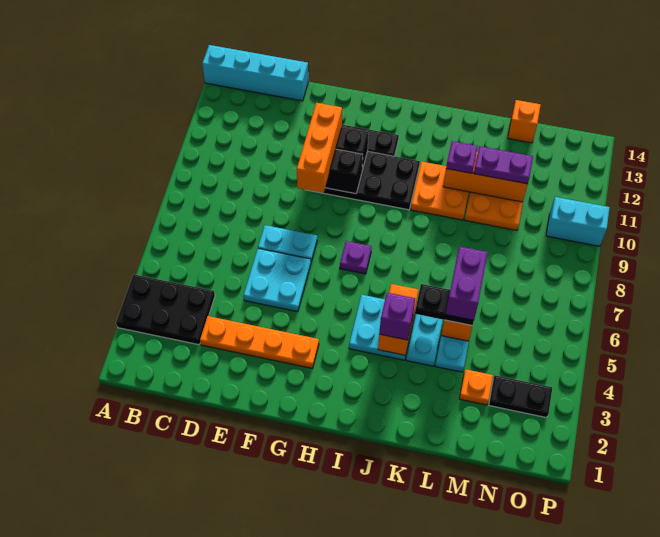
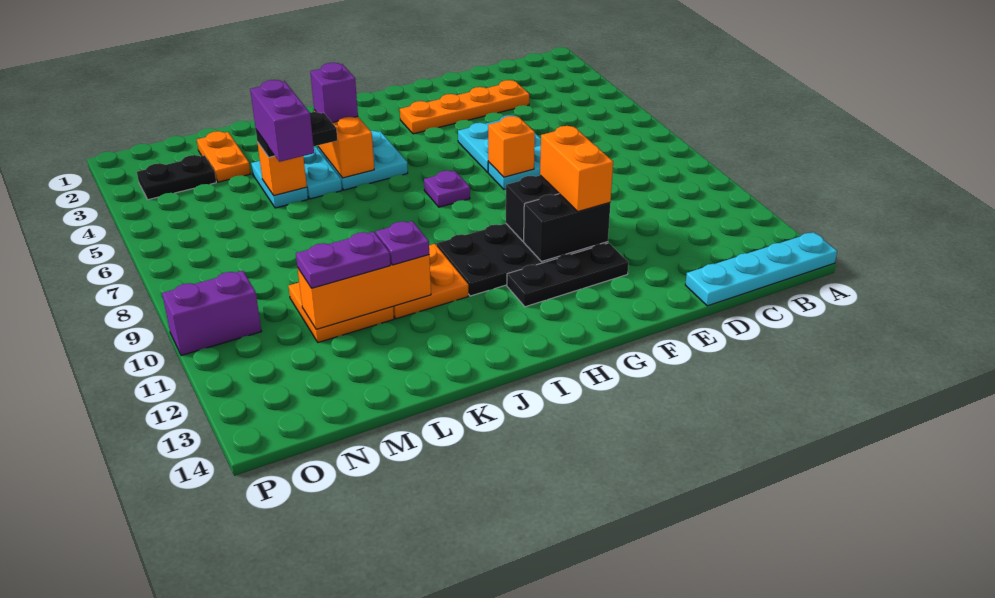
black plate A3:C4 level 1 -> none
cyan brick A14:D14 level 1 -> cyan plate A14:D14 level 1
orange brick F9:F11 level 3 -> orange brick F10:F11 level 3
orange plate M3 level 1 -> orange plate M2:M3 level 1
orange brick M14 level 1 -> orange brick F7 level 2
cyan brick O10:P10 level 1 -> purple brick O10:P10 level 1

